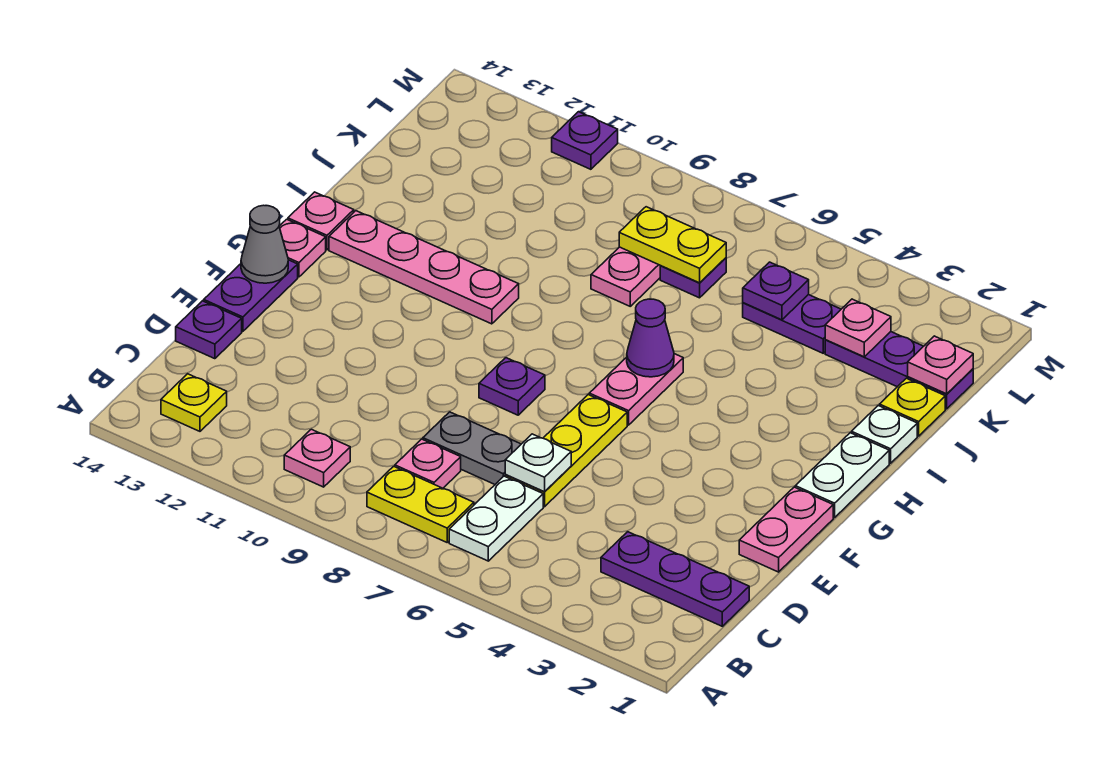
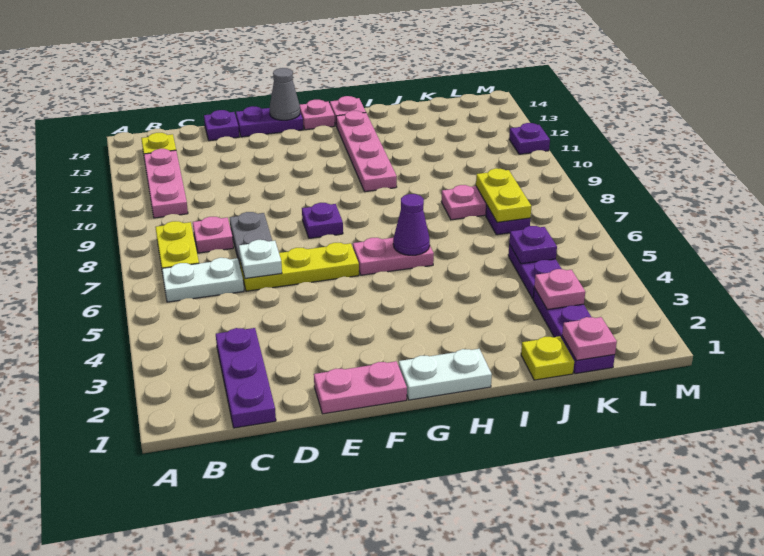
pink plate B10 level 1 -> pink plate B10:B12 level 1
white plate I1 level 1 -> none

